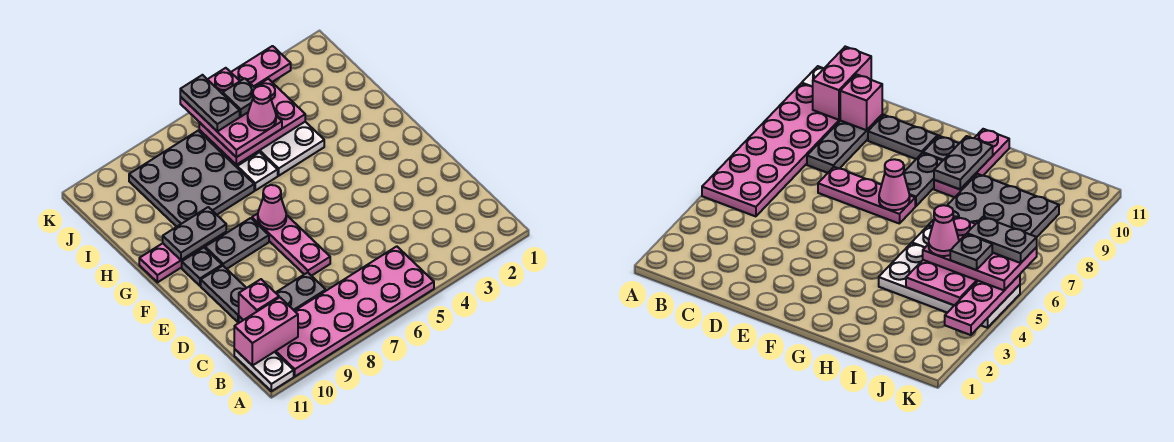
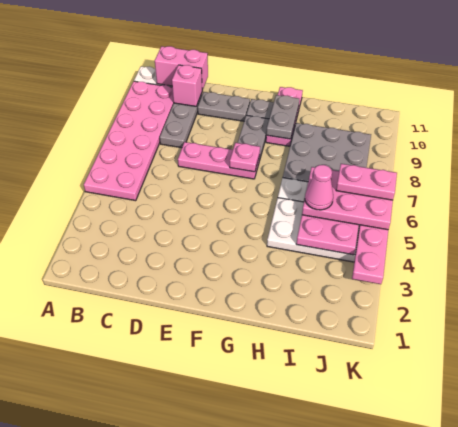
pink brick B10:B11 level 2 -> pink brick B11:C11 level 2
pink cone F7 level 2 -> pink plate F7 level 2
grey plate J5 level 4 -> none
grey plate J6:K6 level 4 -> pink plate J6:K6 level 4

